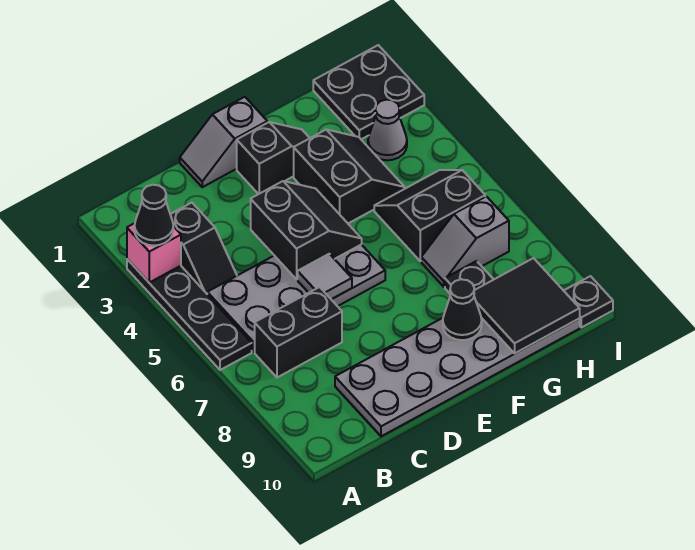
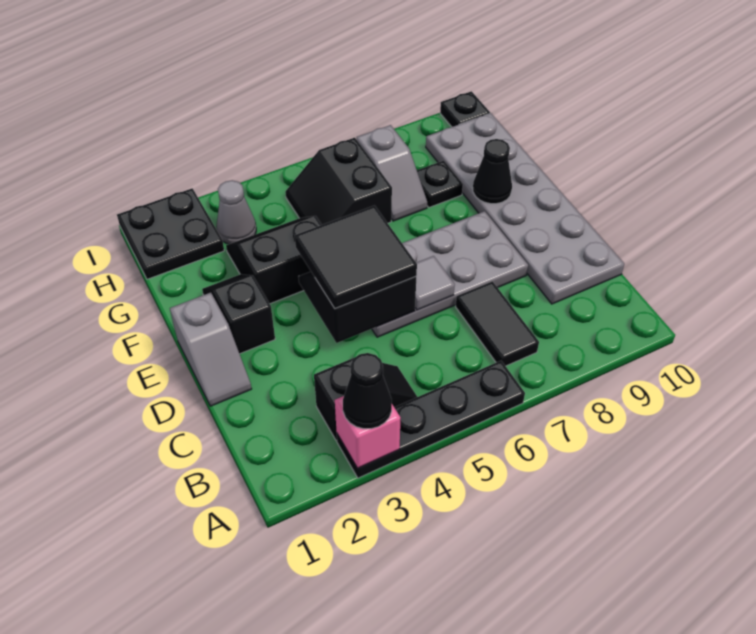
grey plate B5:E6 level 1 -> grey plate D5:E8 level 1
black brick B7:C7 level 1 -> black tile B7:C7 level 1
black tile G9:H10 level 2 -> black tile D4:E5 level 3

